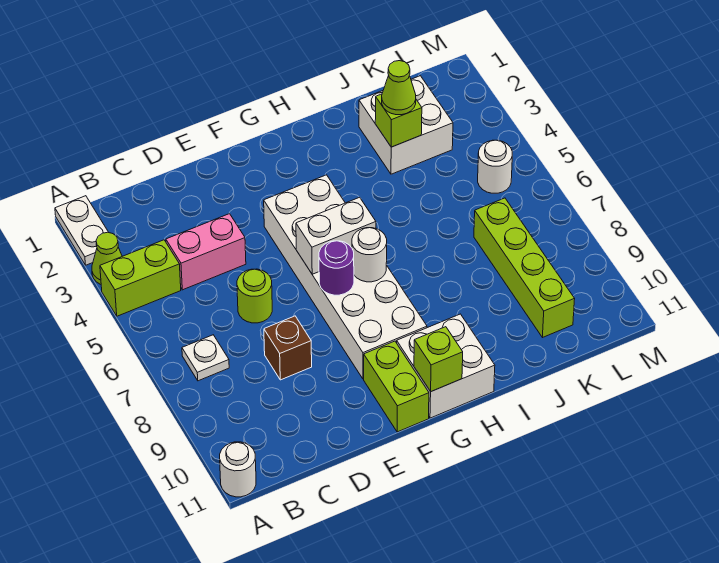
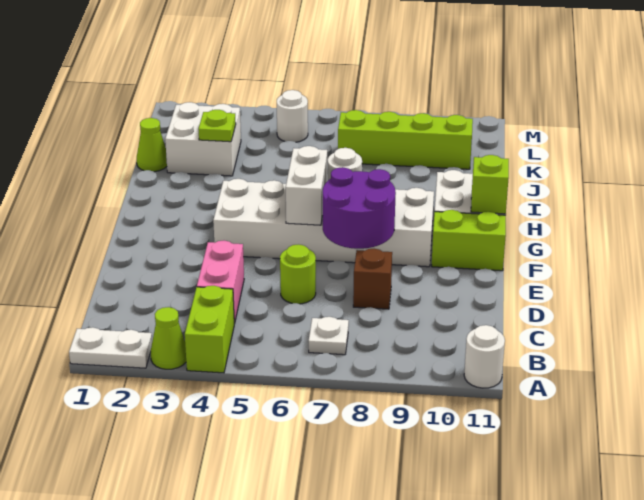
purple round brick F7 level 2 -> purple round brick E7:F8 level 2
lime brick J3 level 2 -> lime plate J3 level 2
lime cone J3 level 3 -> lime cone J1 level 1

